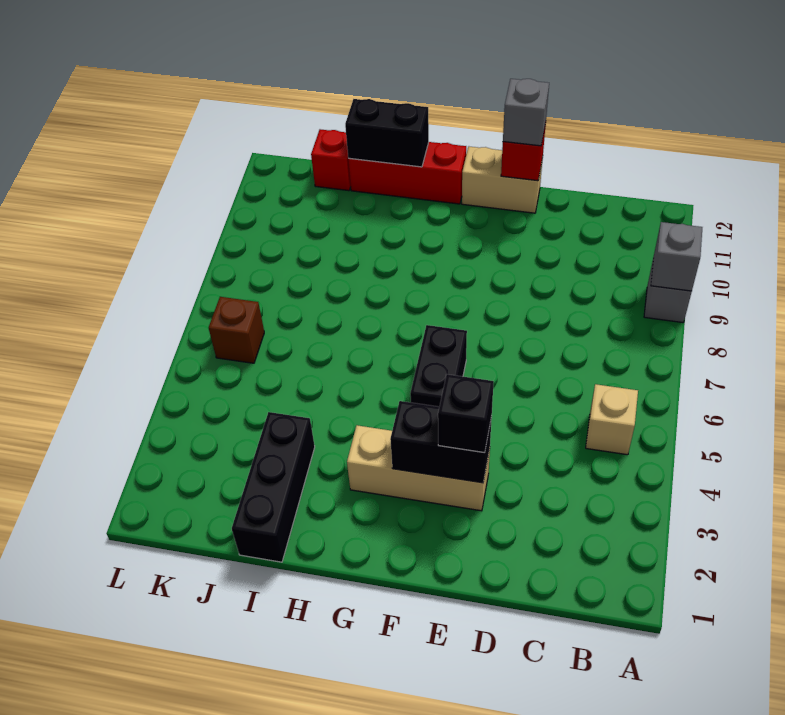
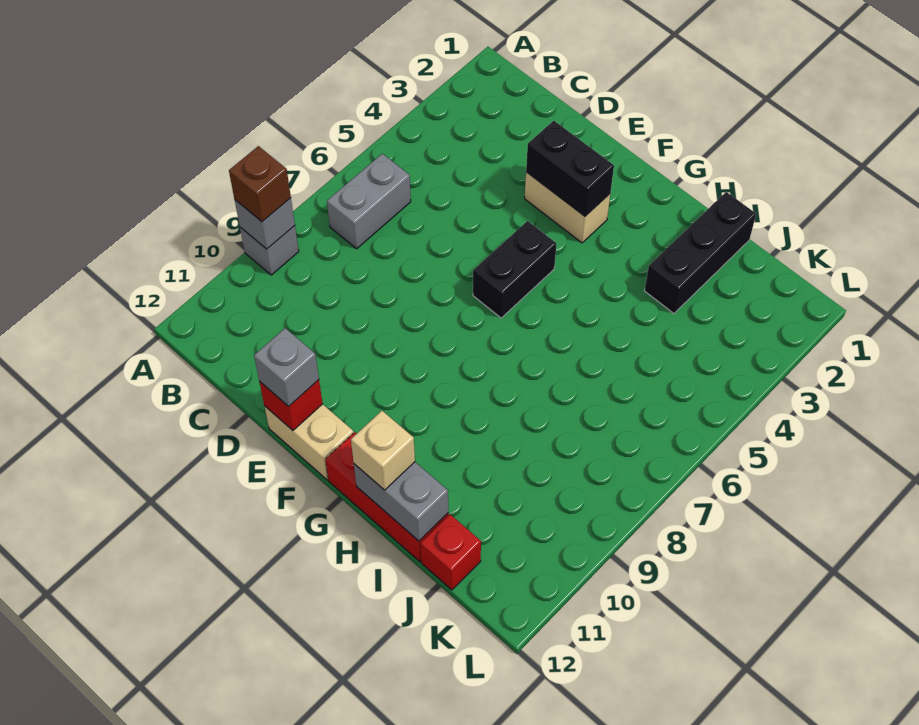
tan brick B5 level 1 -> tan brick H12 level 3
none -> grey brick B6:B7 level 1
tan brick E3:G3 level 1 -> tan brick E3:F3 level 1
black brick E3 level 3 -> none
black brick H12:I12 level 2 -> grey brick H12:I12 level 2
brown brick K6 level 1 -> brown brick A9 level 3

